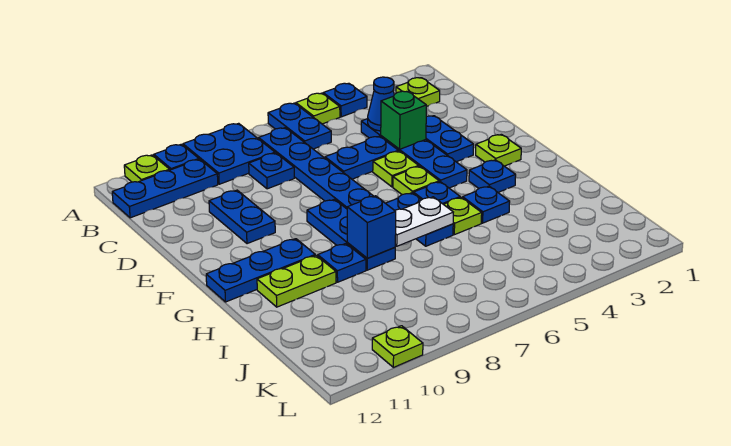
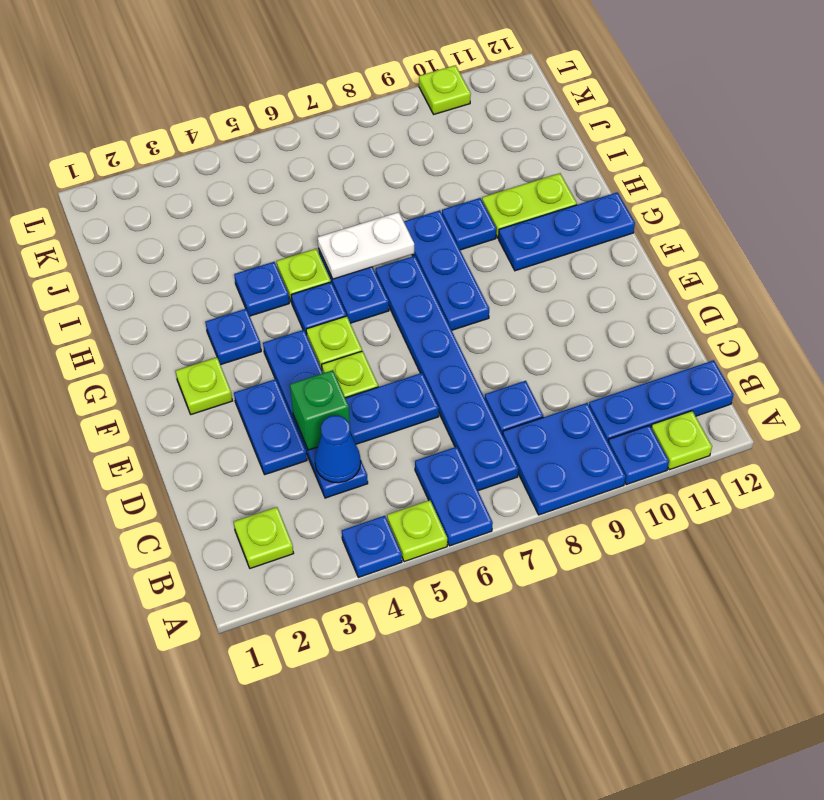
blue plate D10:E10 level 1 -> none
blue brick H8 level 2 -> none

